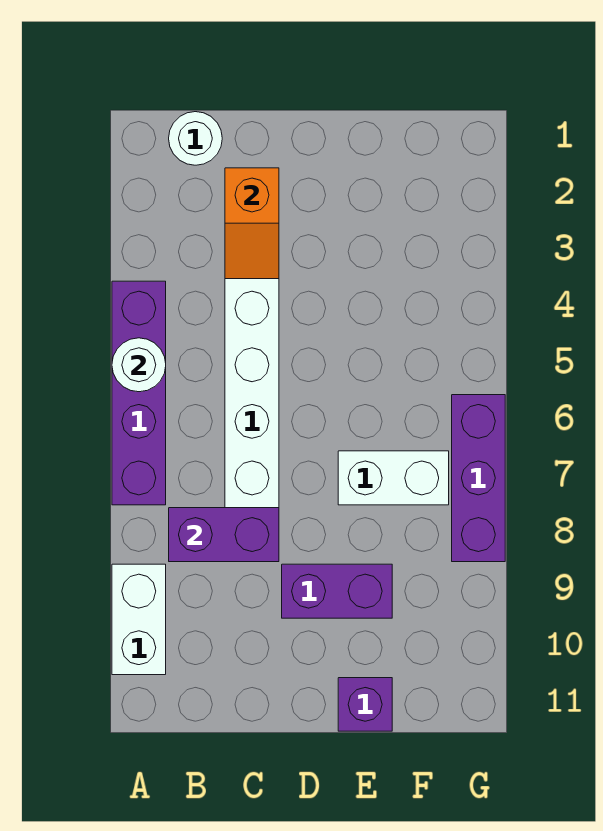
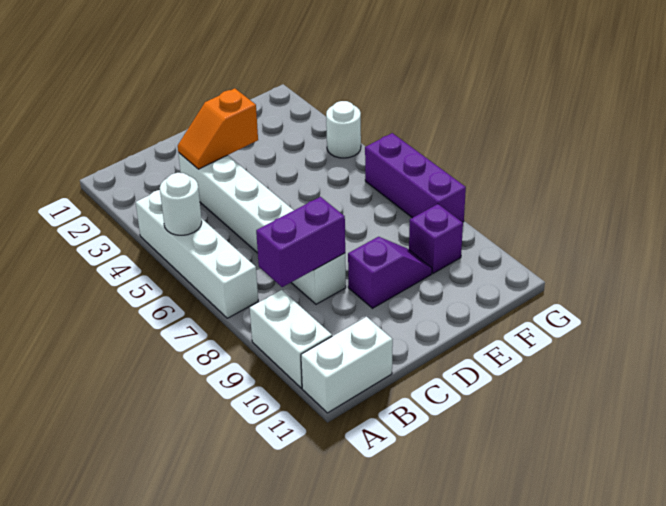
purple brick A4:A7 level 1 -> white brick A4:A7 level 1
white round brick B1 level 1 -> white round brick G4 level 1
orange slope C2:C3 level 2 top 2 -> orange slope C3:D3 level 2 top D
purple brick D9:E9 level 1 -> purple slope D9:E9 level 1 top D
white brick E7:F7 level 1 -> white brick A11:B11 level 1
purple brick E11 level 1 -> purple brick F9 level 1

